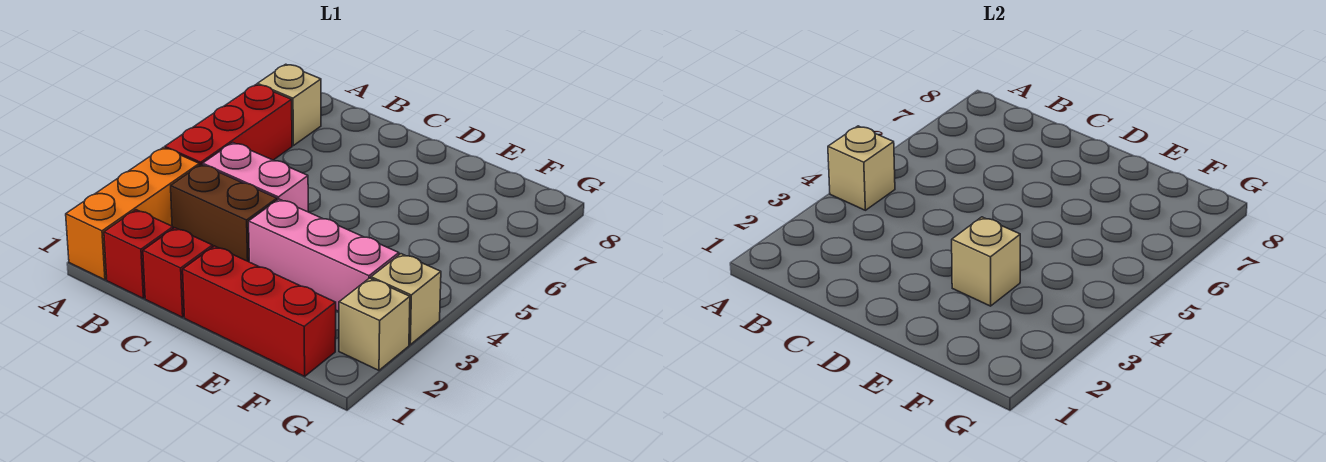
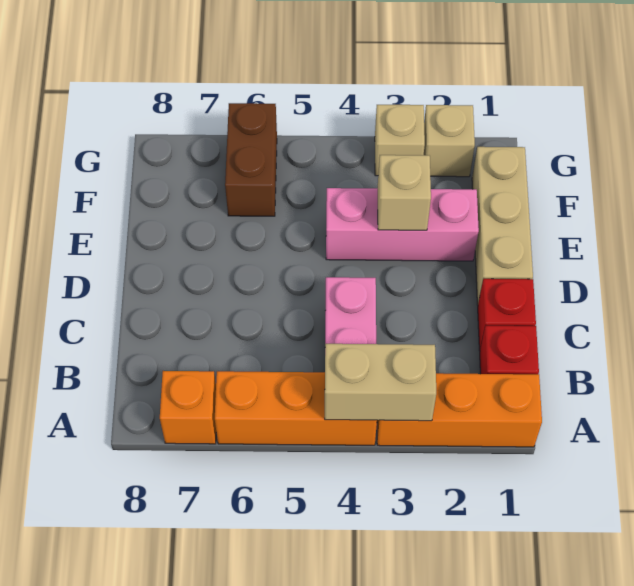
red brick A4:A6 level 1 -> orange brick A4:A6 level 1
tan brick A4 level 2 -> tan brick A3:A4 level 2
tan brick A7 level 1 -> orange brick A7 level 1
brown brick B3:C3 level 1 -> brown brick F6:G6 level 1
red brick D1:F1 level 1 -> tan brick D1:F1 level 1
pink brick D3:F3 level 1 -> pink brick E2:E4 level 1

